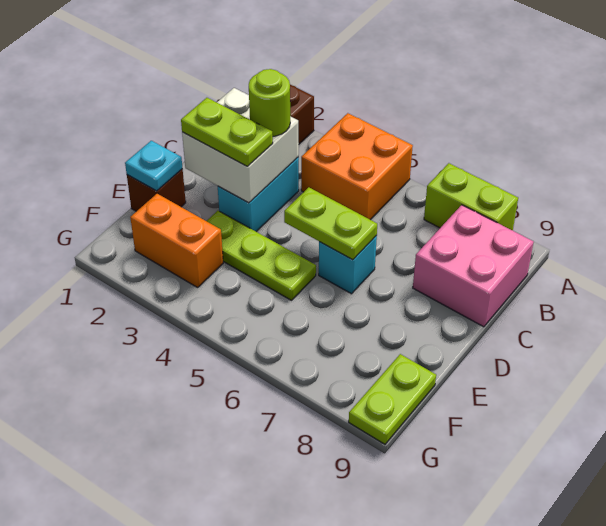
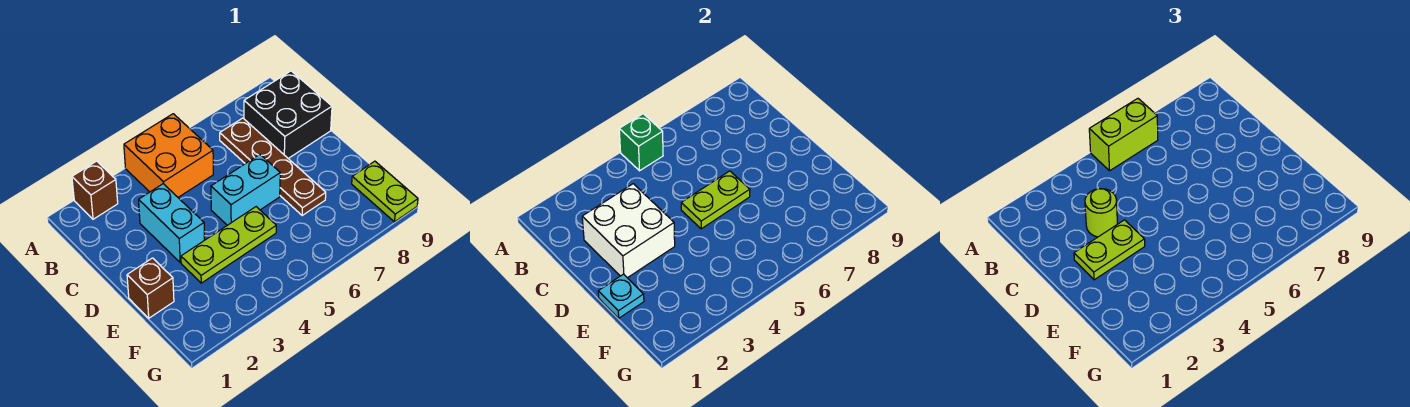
none -> green brick A5 level 2
lime brick A7:A8 level 1 -> lime brick A5:A6 level 3
none -> brown plate B7:E7 level 1
pink brick B8:C9 level 1 -> black brick B8:C9 level 1
cyan brick D6 level 1 -> cyan brick D5:D6 level 1
orange brick F2:F3 level 1 -> none

